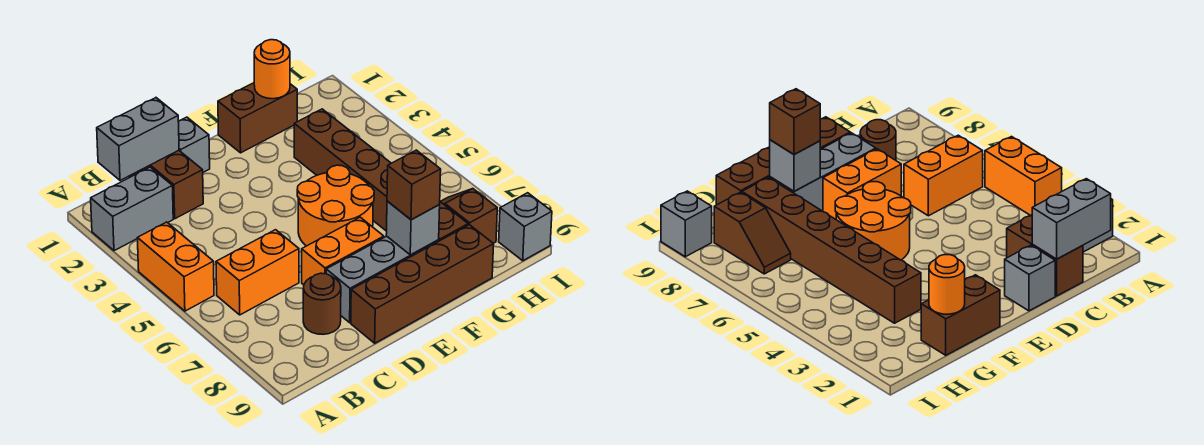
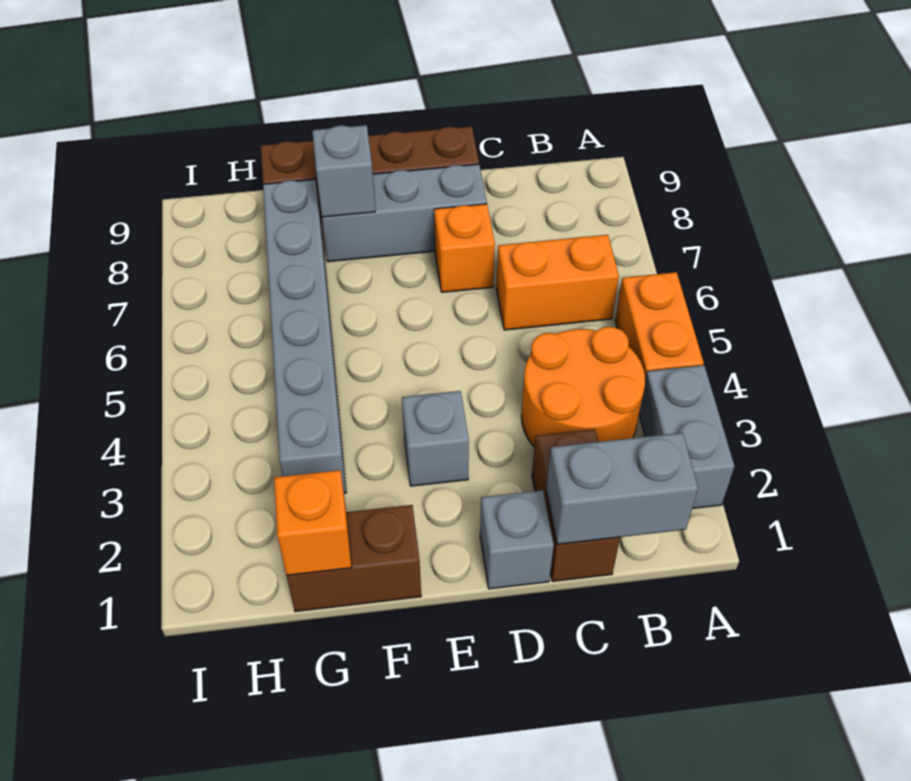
grey brick A2:B2 level 1 -> grey brick A2:A3 level 1
brown round brick C8 level 1 -> none
orange brick D7:E7 level 1 -> orange brick D7 level 1
orange round brick E5:F6 level 1 -> orange round brick B3:C4 level 1
brown brick F8 level 3 -> none
orange round brick G1 level 2 -> orange brick G1 level 2
brown brick G3:G8 level 1 -> grey brick G3:G8 level 1
brown slope H7:H8 level 1 top 8 -> none
grey brick I9 level 1 -> grey brick E3 level 1

